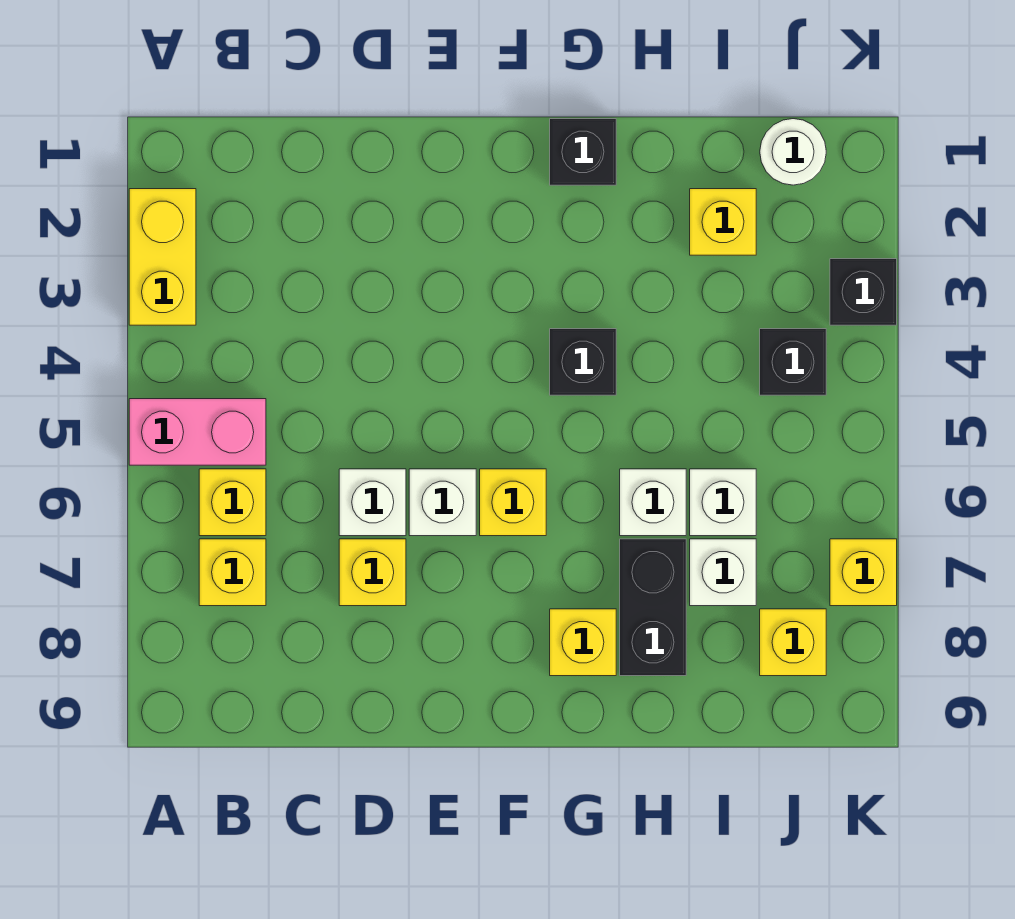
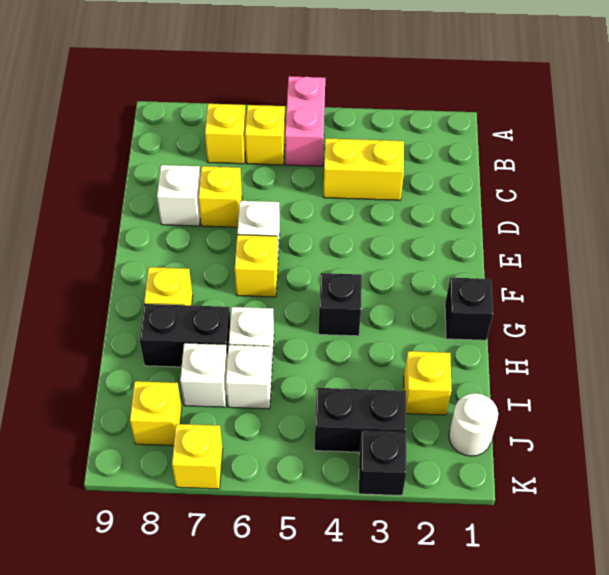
yellow brick A2:A3 level 1 -> yellow brick C3:C4 level 1
white brick D6 level 1 -> white brick D8 level 1
black brick J4 level 1 -> black brick J3:J4 level 1

